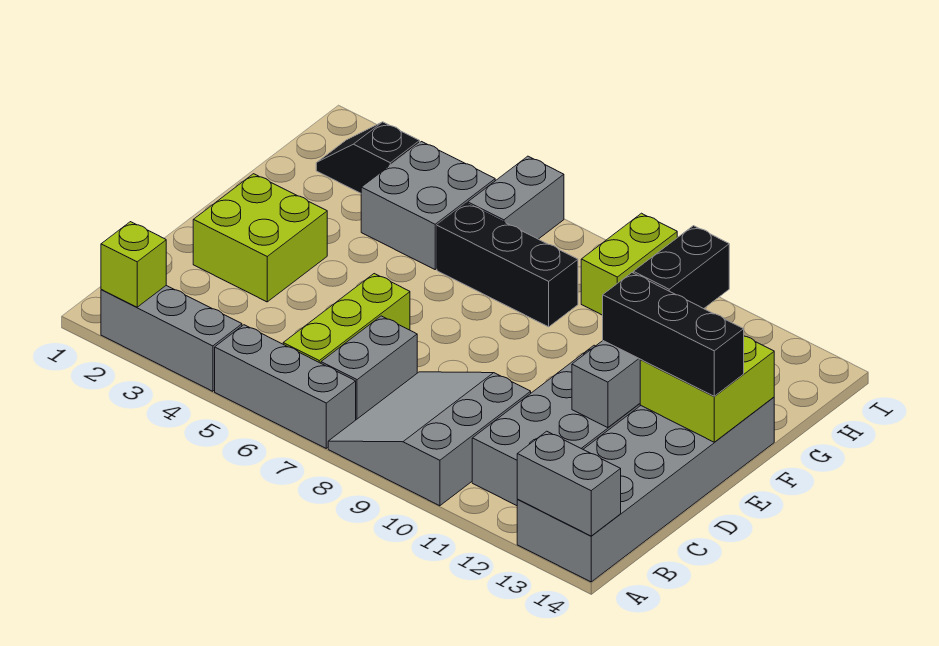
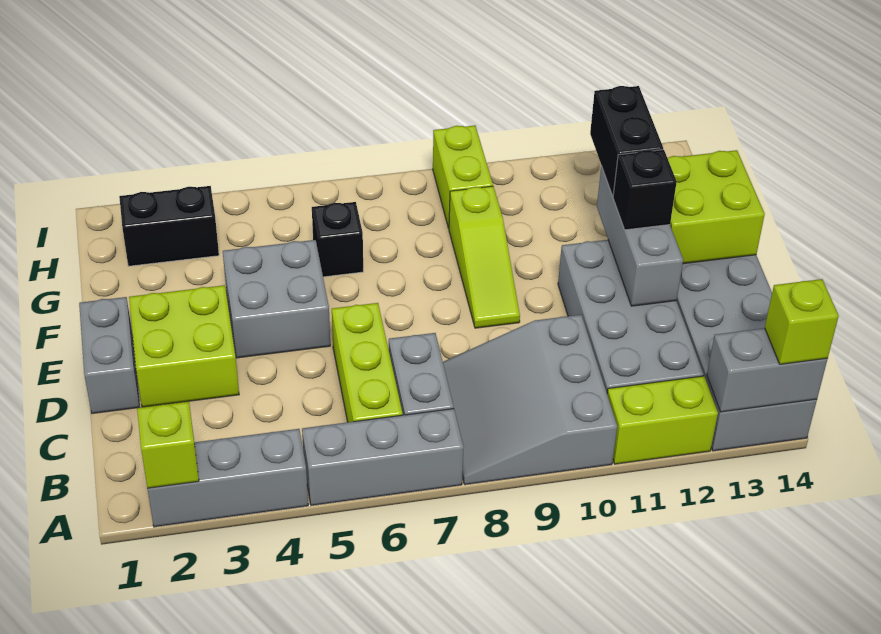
none -> lime brick A11:A12 level 1
none -> lime brick A14 level 3
none -> lime slope E9:G9 level 1 top G
black brick E12:E14 level 3 -> black brick E12 level 3
grey brick G4:H5 level 1 -> grey brick E4:F5 level 1
black brick G6:G8 level 1 -> black brick G6 level 1
black slope H2:H3 level 1 top 3 -> black brick H2:H3 level 1
grey brick H6:I6 level 1 -> grey brick D1:E1 level 1

